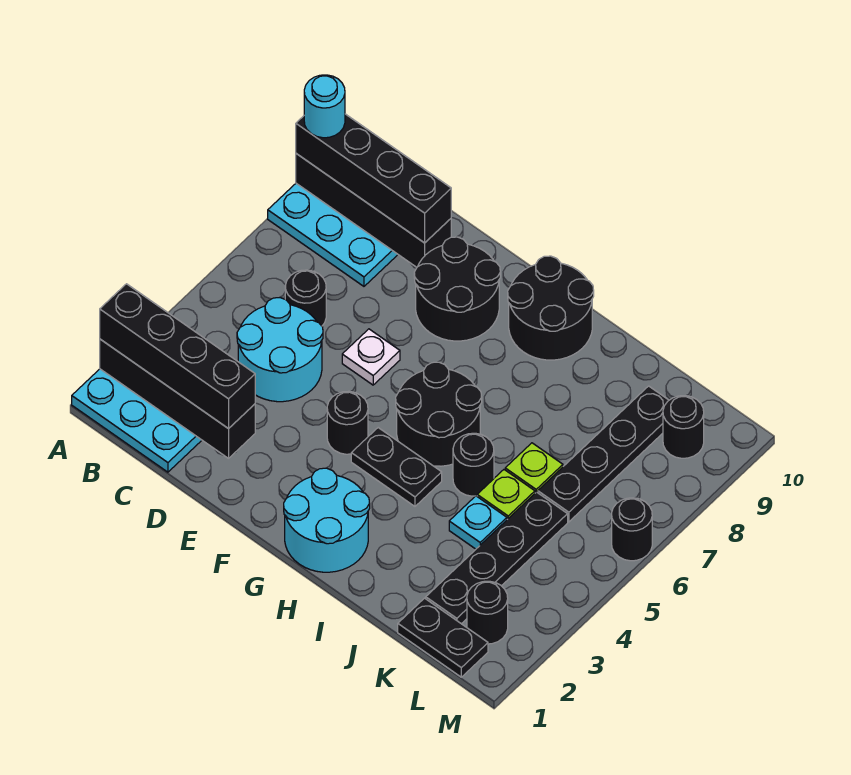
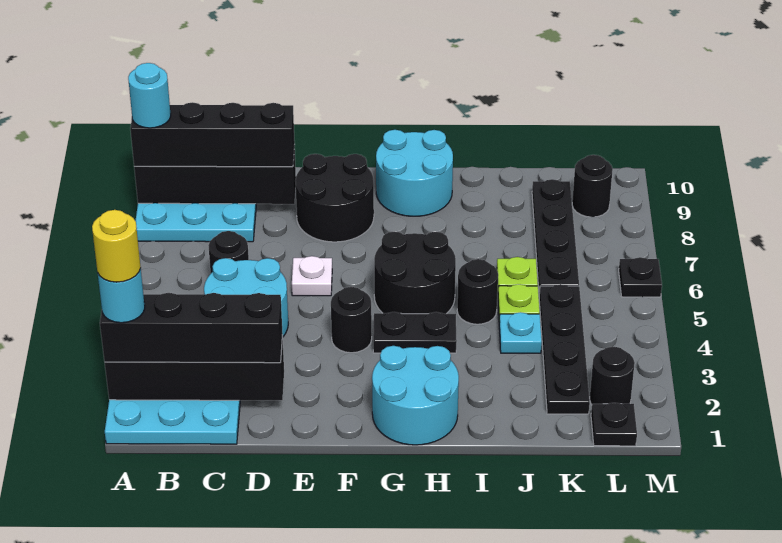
none -> cyan round brick A2 level 4
none -> yellow round brick A2 level 5
black round brick G9:H10 level 1 -> cyan round brick G9:H10 level 1
black plate K1:L1 level 1 -> black plate L1 level 1
black round brick M6 level 1 -> black plate M6 level 1

